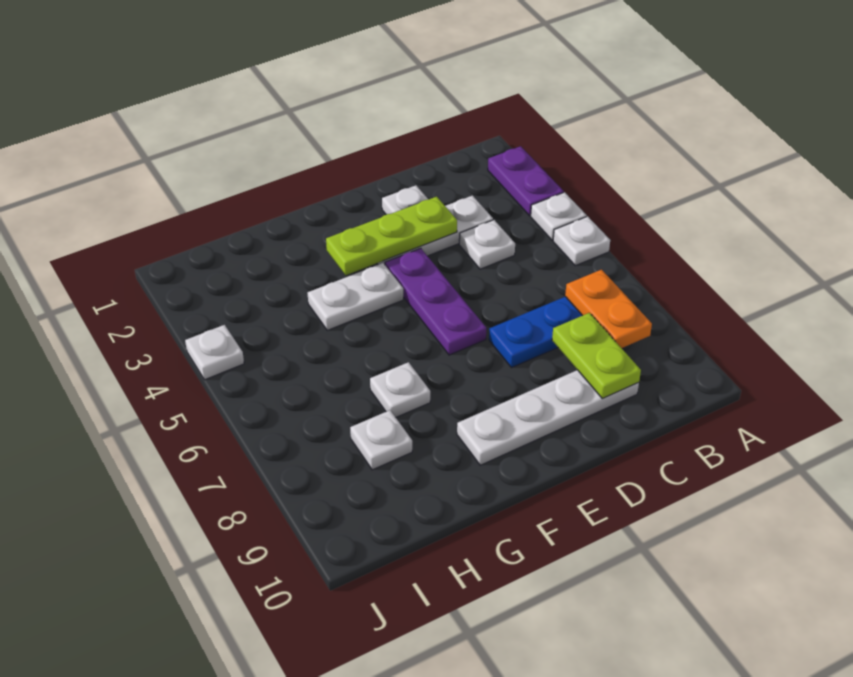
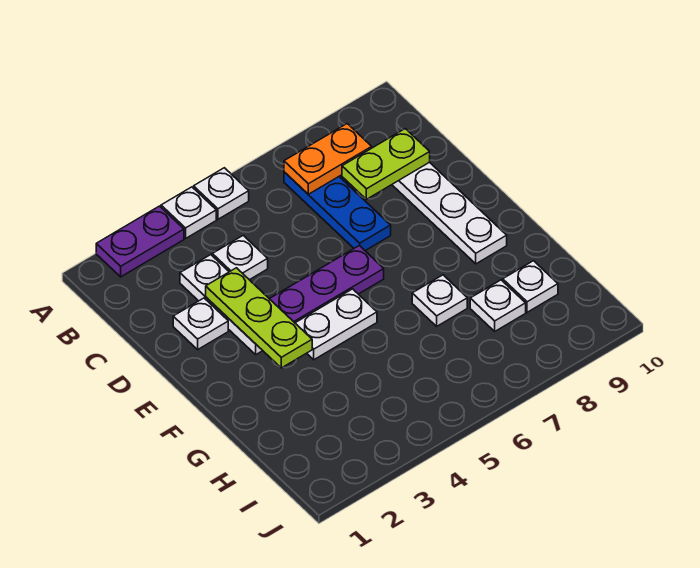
white plate F4:G4 level 1 -> white plate F4:F5 level 1
white plate J4 level 1 -> white plate H9 level 1

